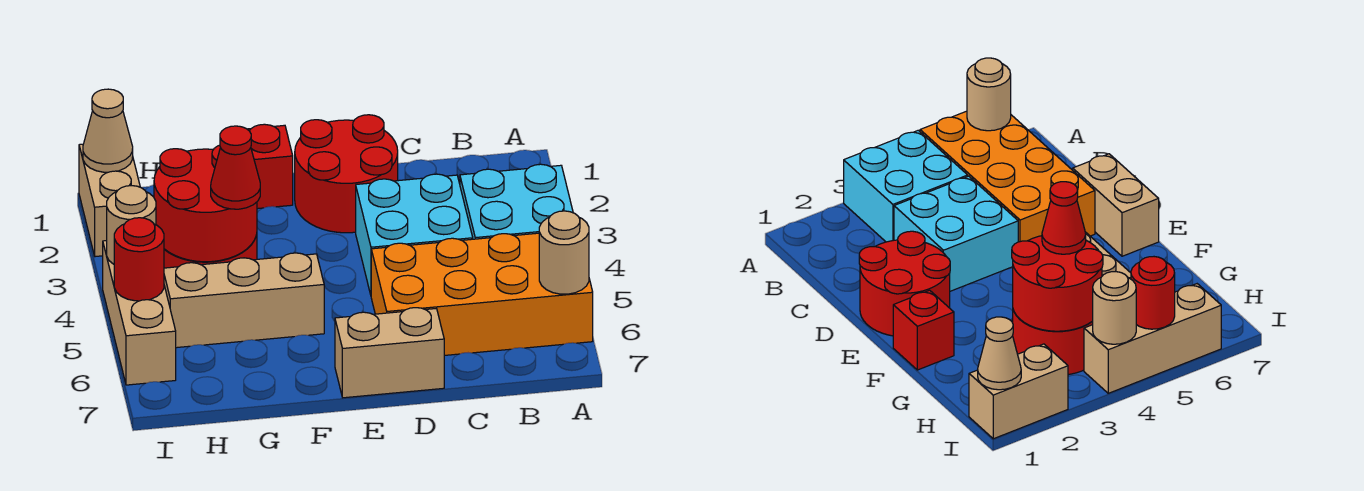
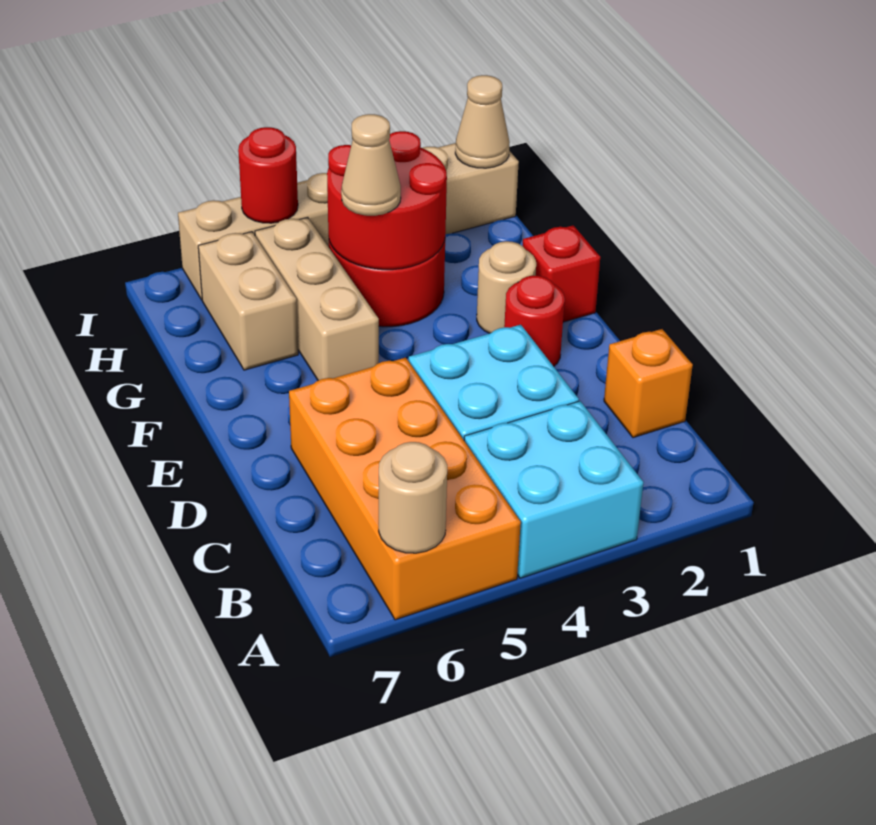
none -> orange brick C1 level 1
red round brick D1:E2 level 1 -> red round brick E2 level 1
tan brick D7:E7 level 1 -> tan brick G6:H6 level 1
red cone G4 level 3 -> tan cone G4 level 3
tan round brick I4 level 2 -> tan round brick F2 level 1

